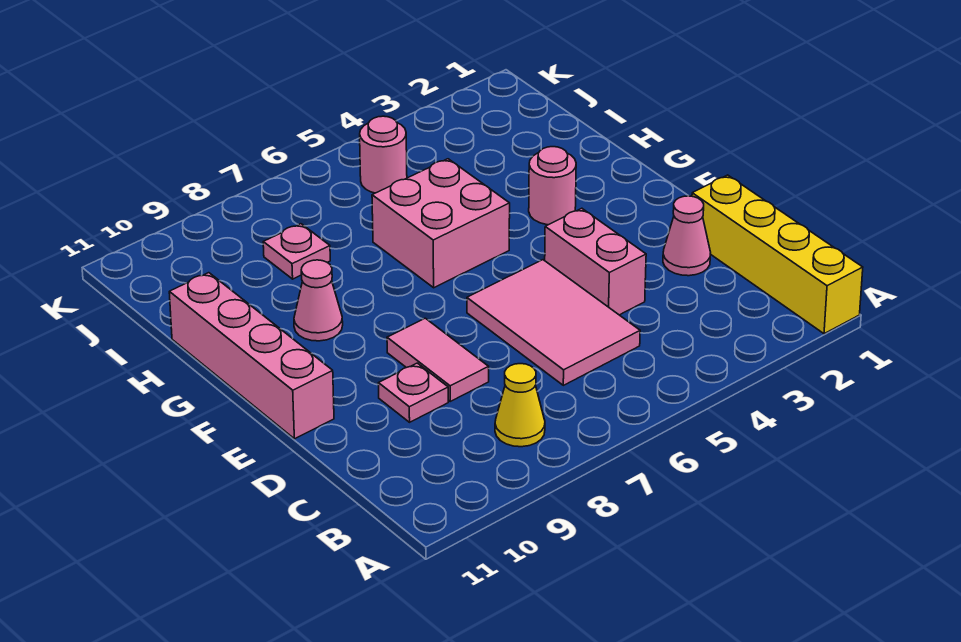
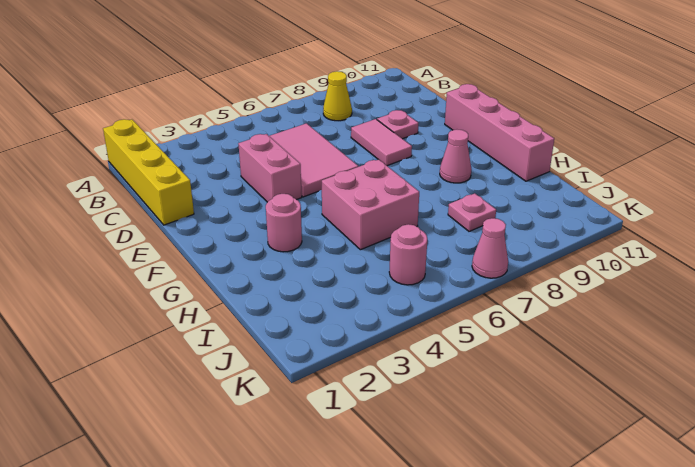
pink cone D2 level 1 -> pink cone K7 level 1

